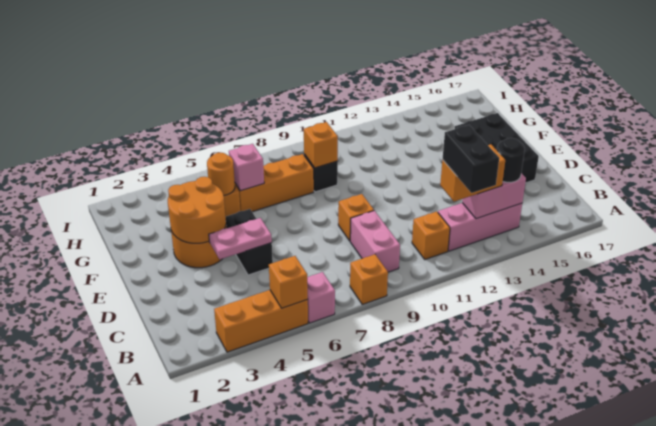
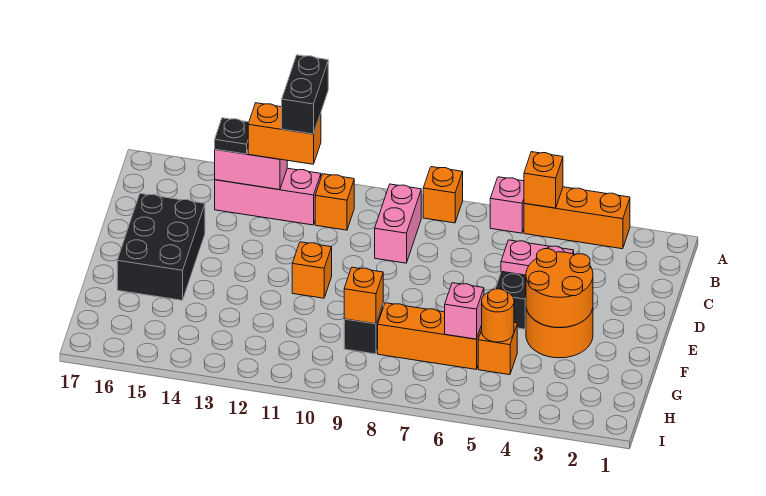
black round brick B14 level 3 -> black plate B14 level 3
orange brick D9 level 1 -> orange brick E11 level 1

